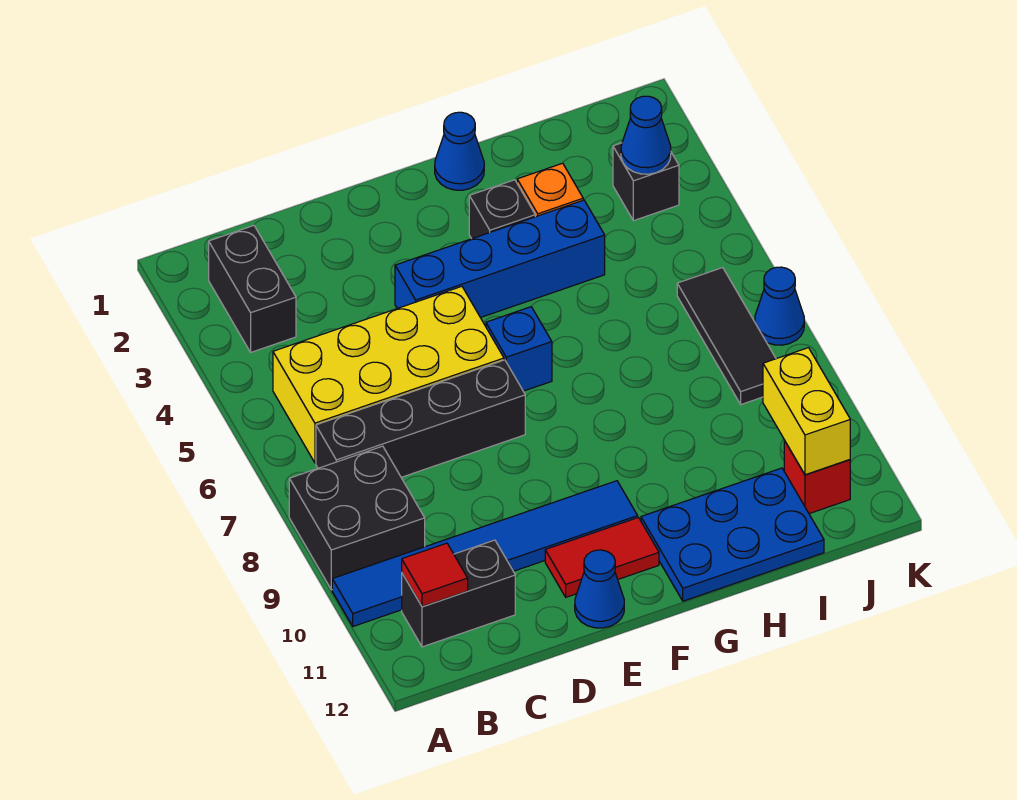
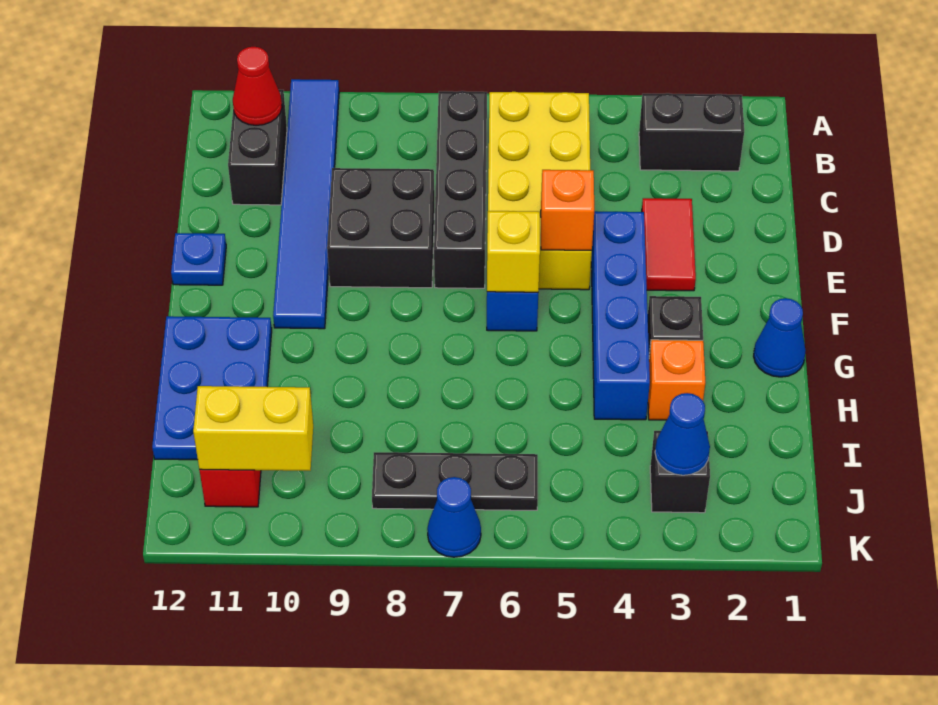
black brick A8:B9 level 1 -> black brick D8:E9 level 1
red tile B11 level 2 -> red cone B11 level 2
none -> orange brick E5 level 2
red tile E11:F11 level 1 -> red tile D3:E3 level 1
blue cone E12 level 1 -> blue plate E12 level 1
none -> yellow brick F6 level 2
black tile J6:J8 level 1 -> black plate J6:J8 level 1

